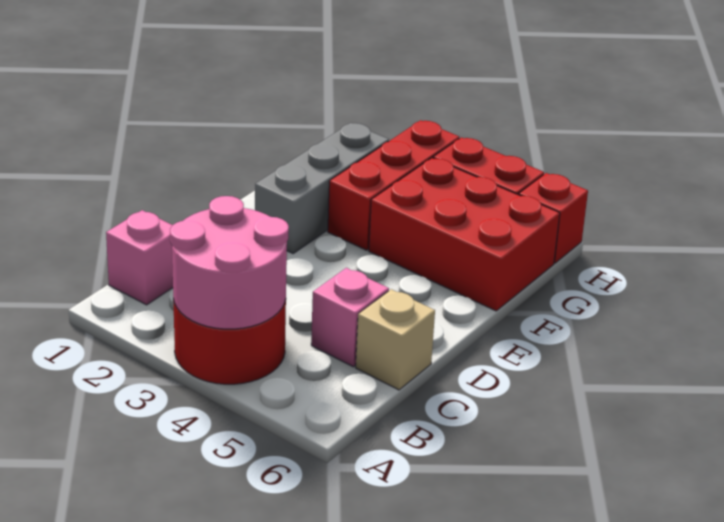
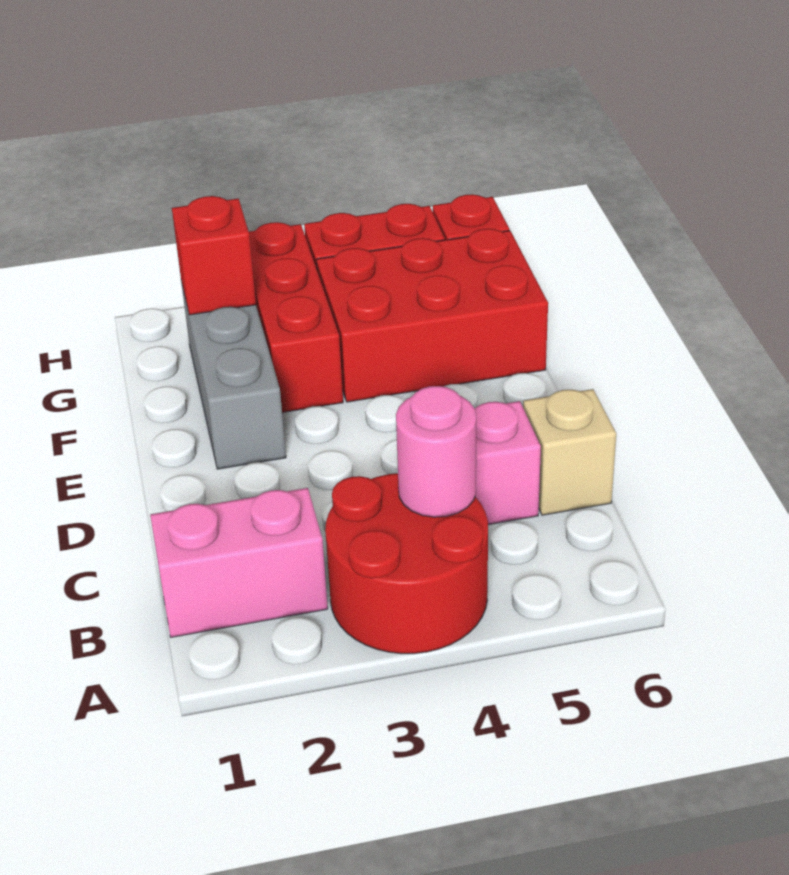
pink round brick A3:B4 level 2 -> pink round brick B4 level 2
pink brick B1 level 1 -> pink brick B1:B2 level 1
none -> red brick G2 level 2

